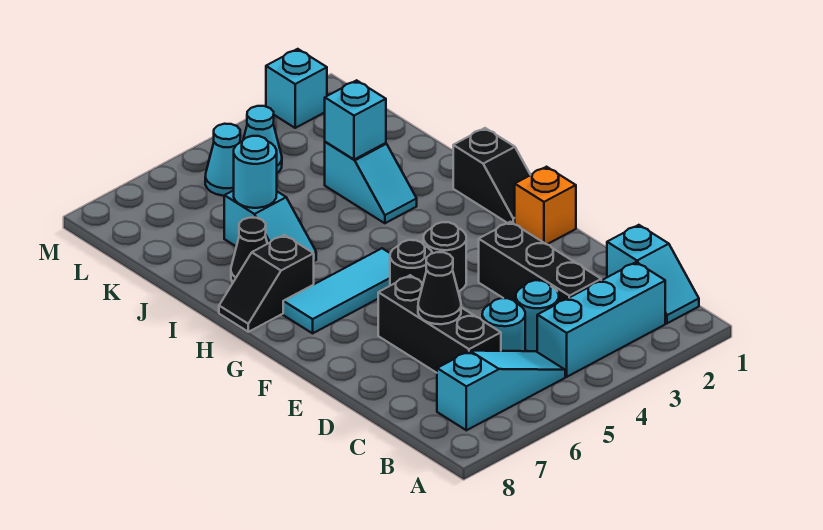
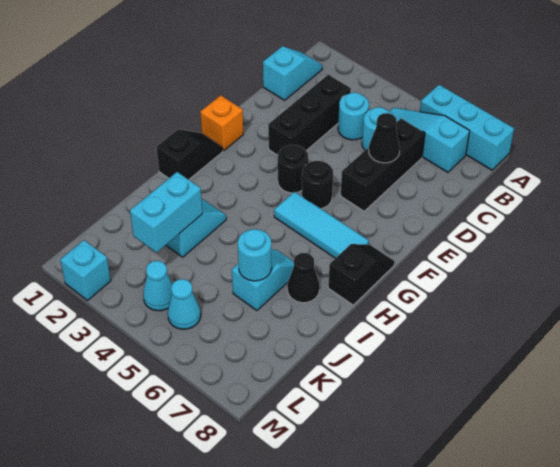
cyan brick B2:B4 level 1 -> cyan brick A6:A8 level 1
black slope H7:H8 level 1 top 7 -> black slope G8:H8 level 1 top H
cyan brick J3 level 2 -> cyan brick J3:K3 level 2

